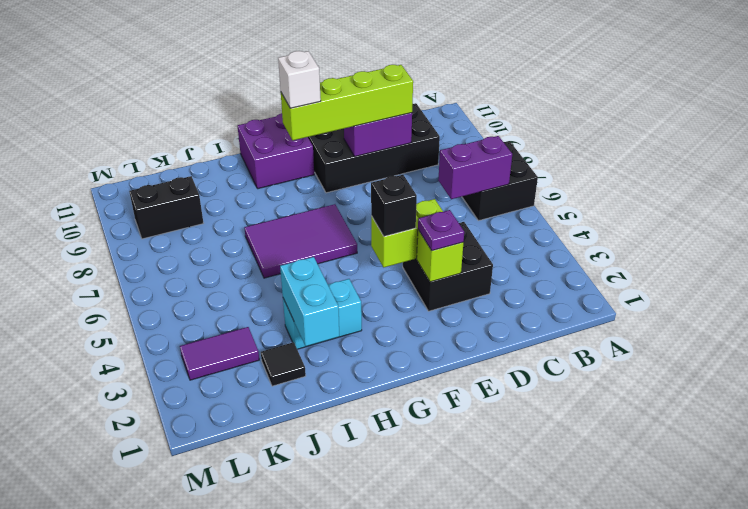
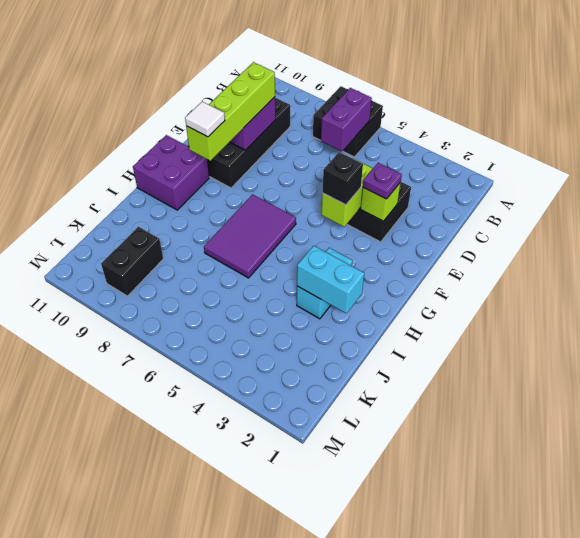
white brick G9 level 4 -> white tile G9 level 4
black tile J2 level 1 -> none
purple tile K3:L3 level 1 -> none

